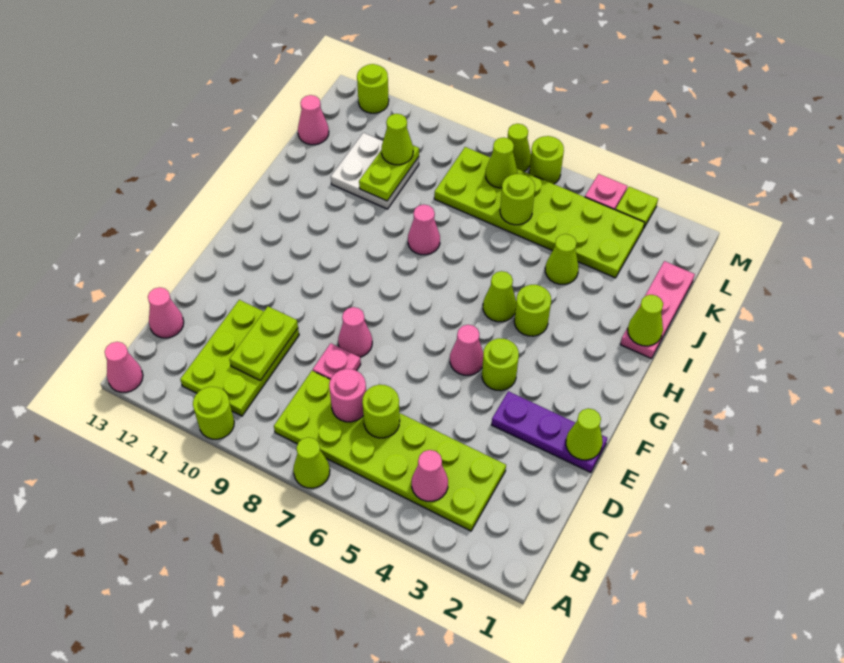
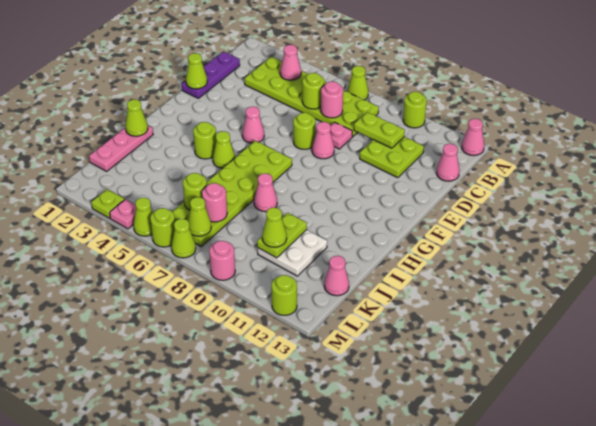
lime plate B10:D11 level 1 -> lime plate C10:D11 level 1
lime plate C10:D10 level 2 -> lime plate C9:C10 level 2
purple plate E1:E3 level 1 -> purple plate C1:E1 level 1
lime round brick F4 level 1 -> lime round brick E7 level 1
lime cone J4 level 1 -> lime cone M5 level 1
lime plate K3:L8 level 1 -> lime plate G6:L7 level 1
none -> pink round brick K7 level 2
none -> pink round brick M9 level 1

